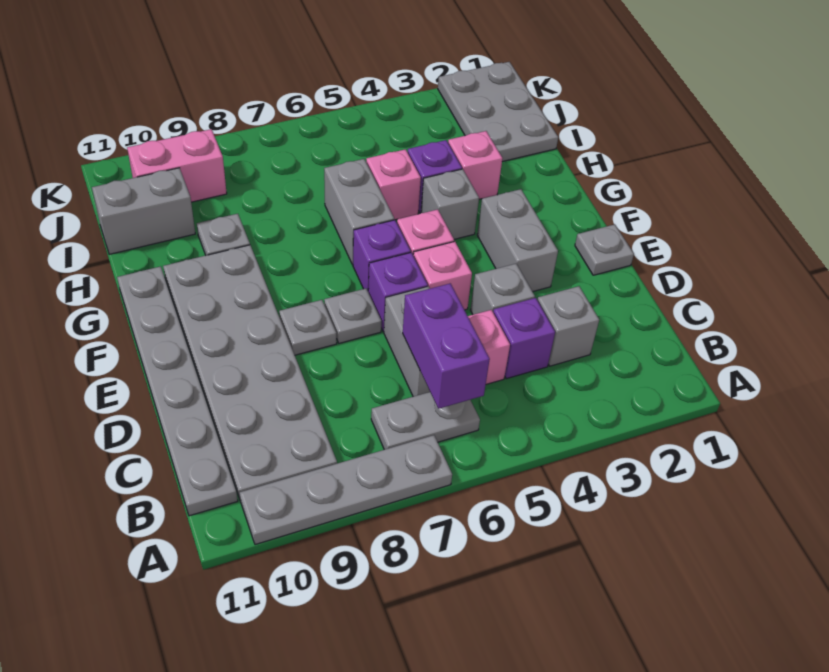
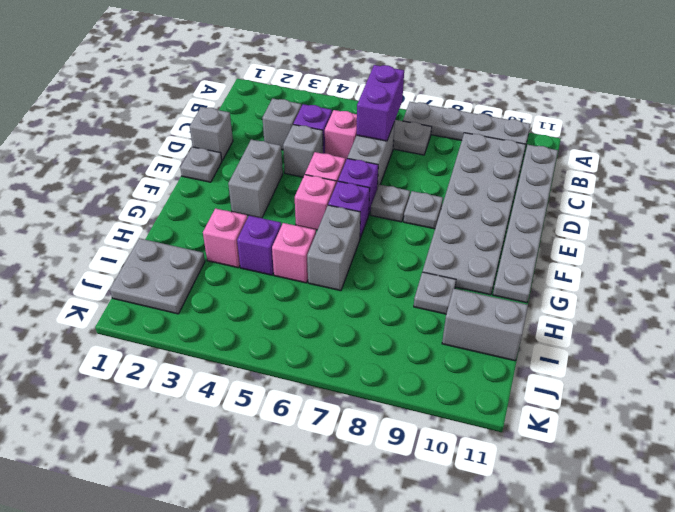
grey brick G4 level 1 -> grey brick D1 level 1
grey plate I1:K2 level 1 -> grey plate I1:J2 level 1
pink brick J9:J10 level 1 -> none

